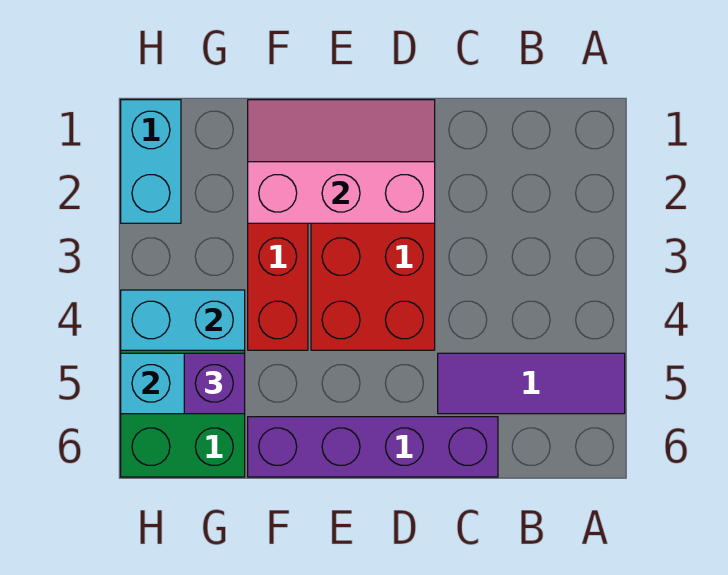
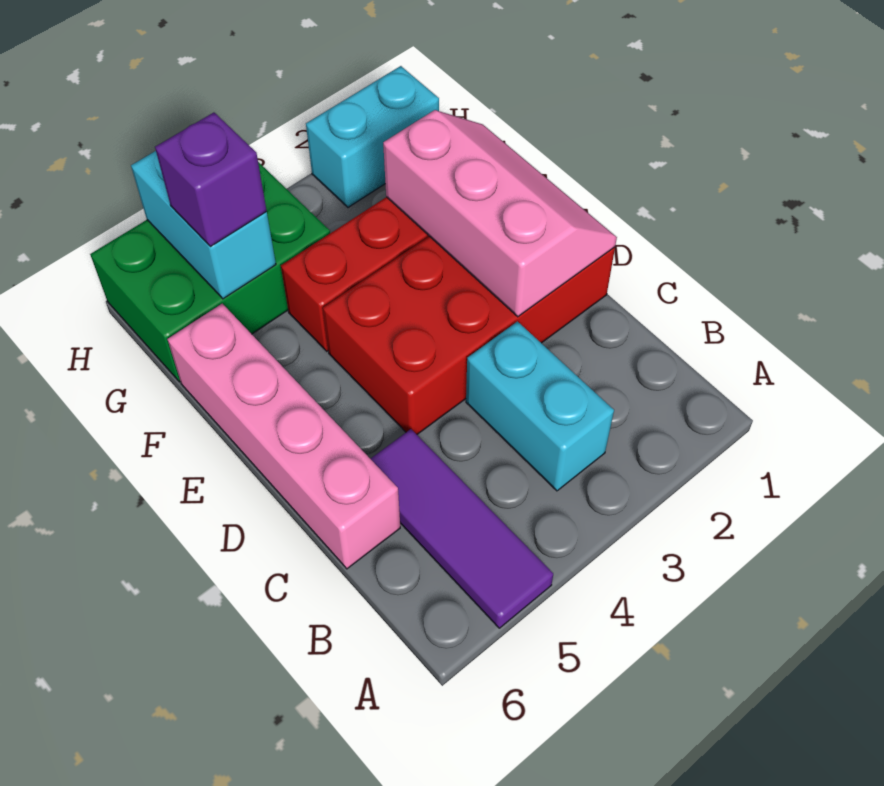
purple brick C6:F6 level 1 -> pink brick C6:F6 level 1
cyan brick G4:H4 level 2 -> cyan brick B3:C3 level 1

